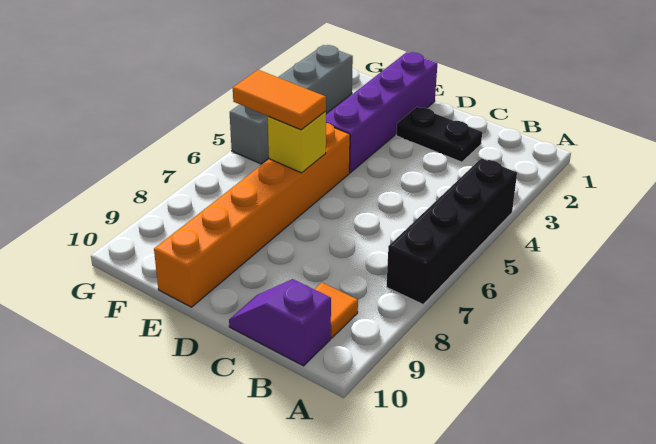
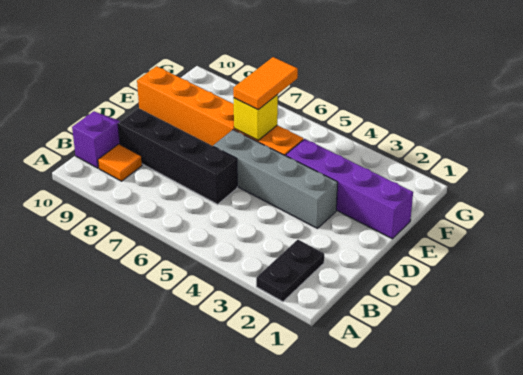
black brick A4:A7 level 1 -> black brick C6:C9 level 1
black plate C2:D2 level 1 -> black plate A2:B2 level 1
grey brick G2:G5 level 1 -> grey brick D3:D6 level 1

